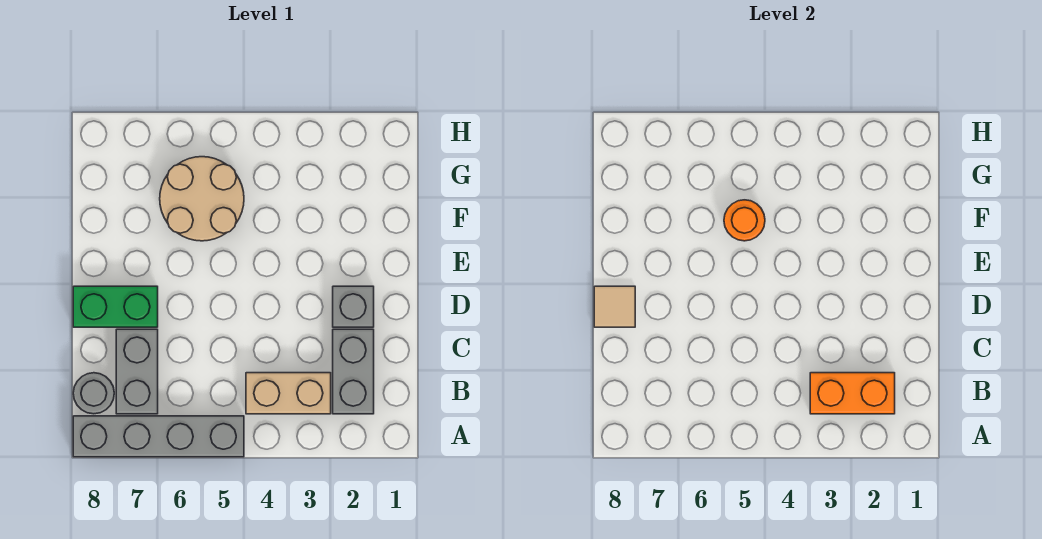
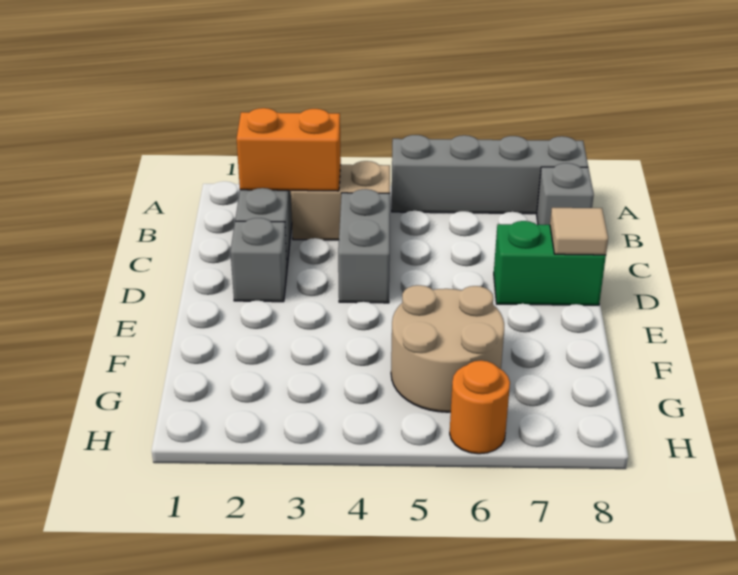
grey brick B7:C7 level 1 -> grey brick C4:D4 level 1
grey round brick B8 level 1 -> grey brick B8 level 1
orange round brick F5 level 2 -> orange round brick H6 level 1

